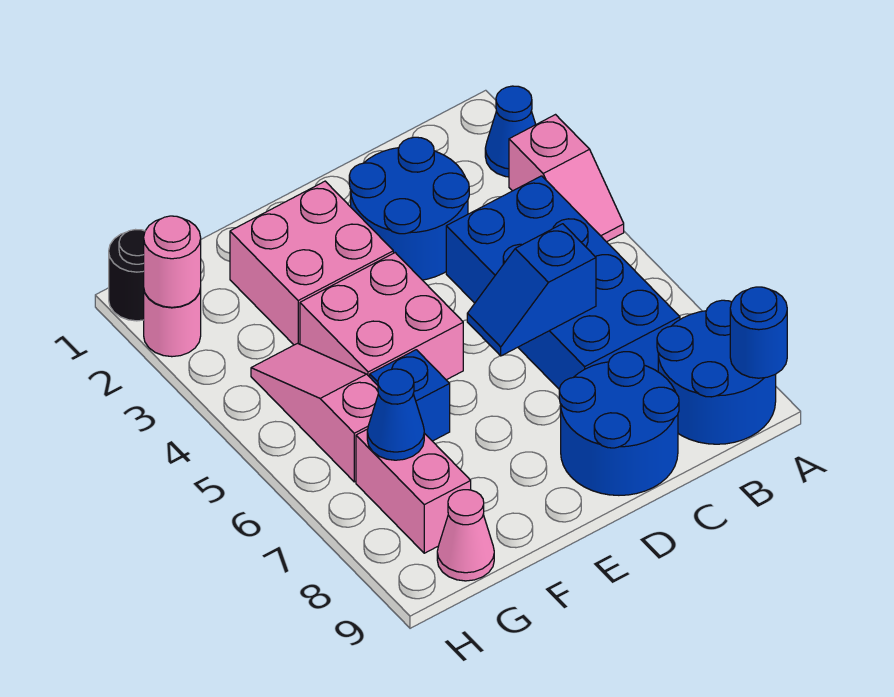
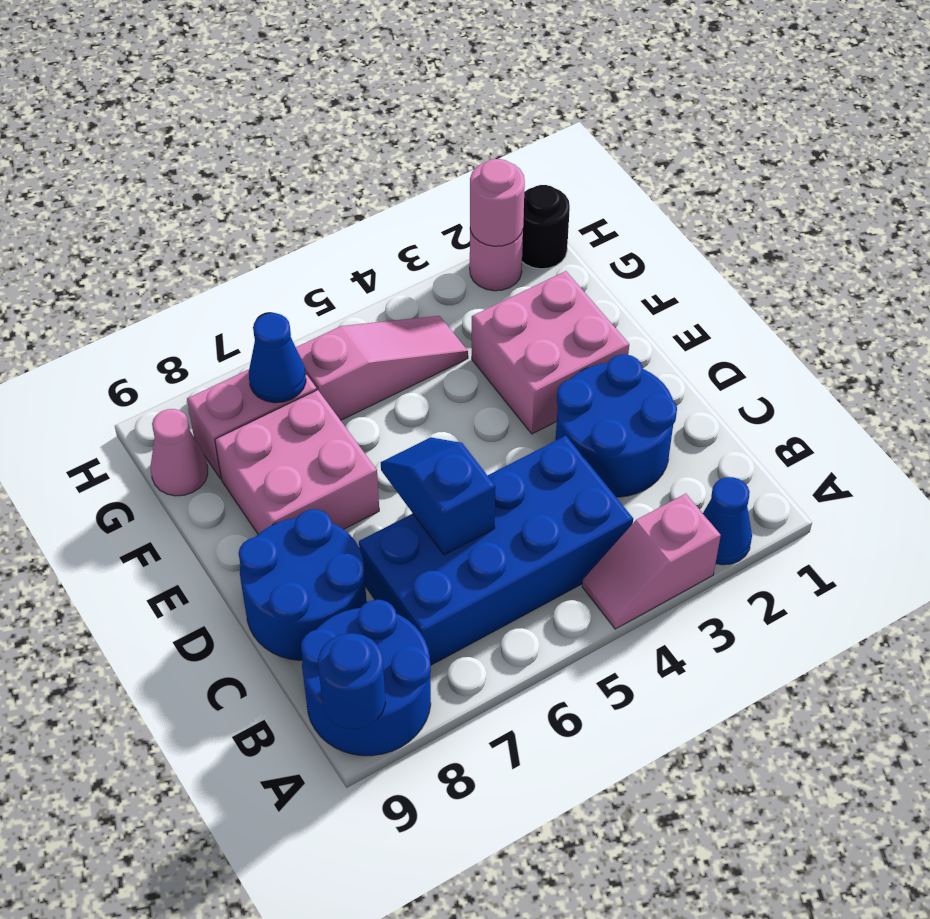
pink brick E4:F5 level 1 -> pink brick E7:F8 level 1
blue brick F6 level 1 -> none

